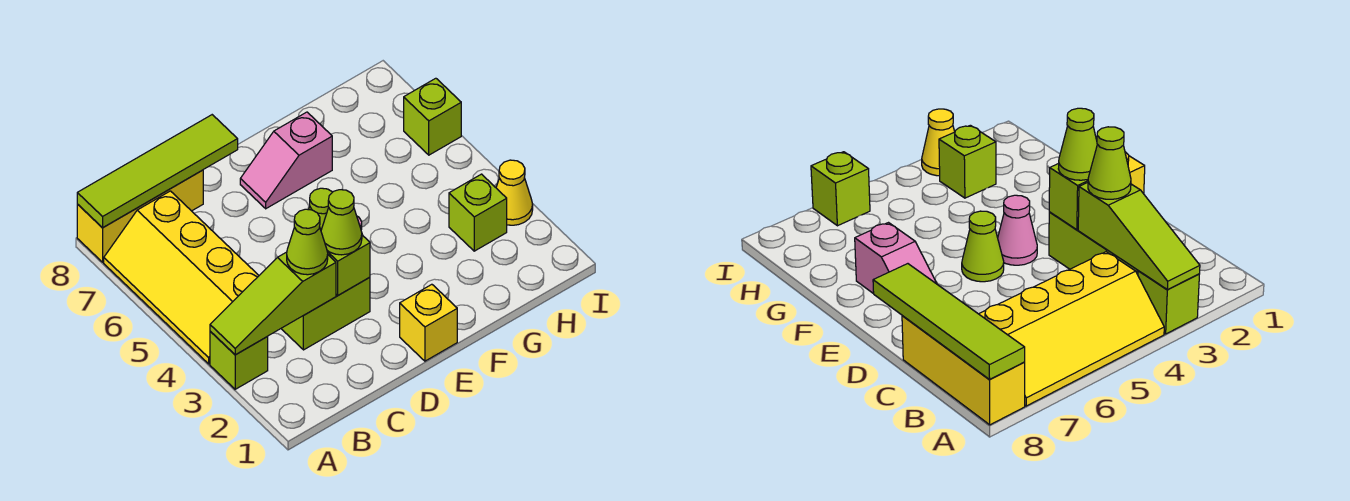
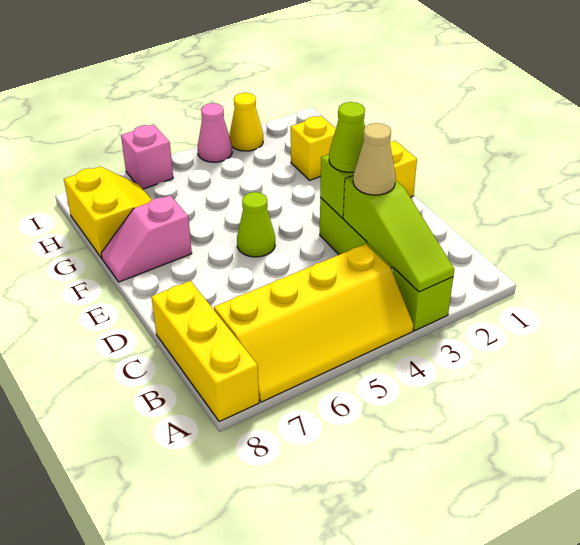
lime tile A8:D8 level 2 -> none
lime cone C3 level 3 -> tan cone C3 level 3
pink cone E4 level 1 -> pink cone I4 level 1
pink slope E7:F7 level 1 top F -> pink slope F7:F8 level 1 top 7
none -> yellow brick G2 level 1
none -> yellow slope G7:H8 level 1 top 8
lime brick H3 level 1 -> none
lime brick I6 level 1 -> pink brick I6 level 1

